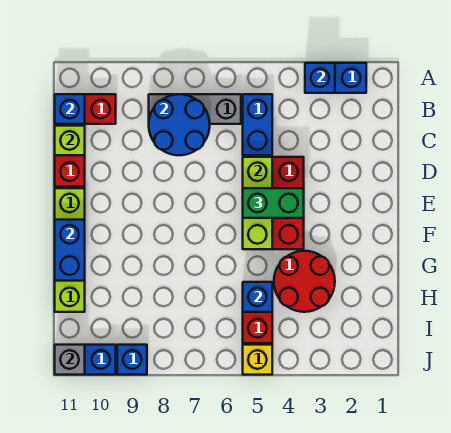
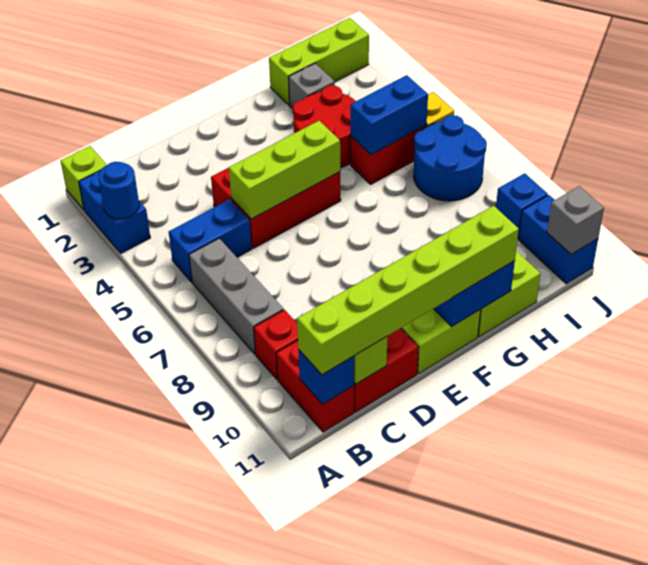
none -> lime brick A1 level 1
blue brick A3 level 2 -> blue round brick A3 level 2
blue round brick B7:C8 level 2 -> blue round brick I6:J7 level 1
none -> red brick B9 level 1
none -> lime brick B11:G11 level 3
green brick E4:E5 level 3 -> none
none -> lime brick H1:J1 level 1
none -> grey brick H2 level 1
blue brick H5 level 2 -> blue brick H5:I5 level 2

